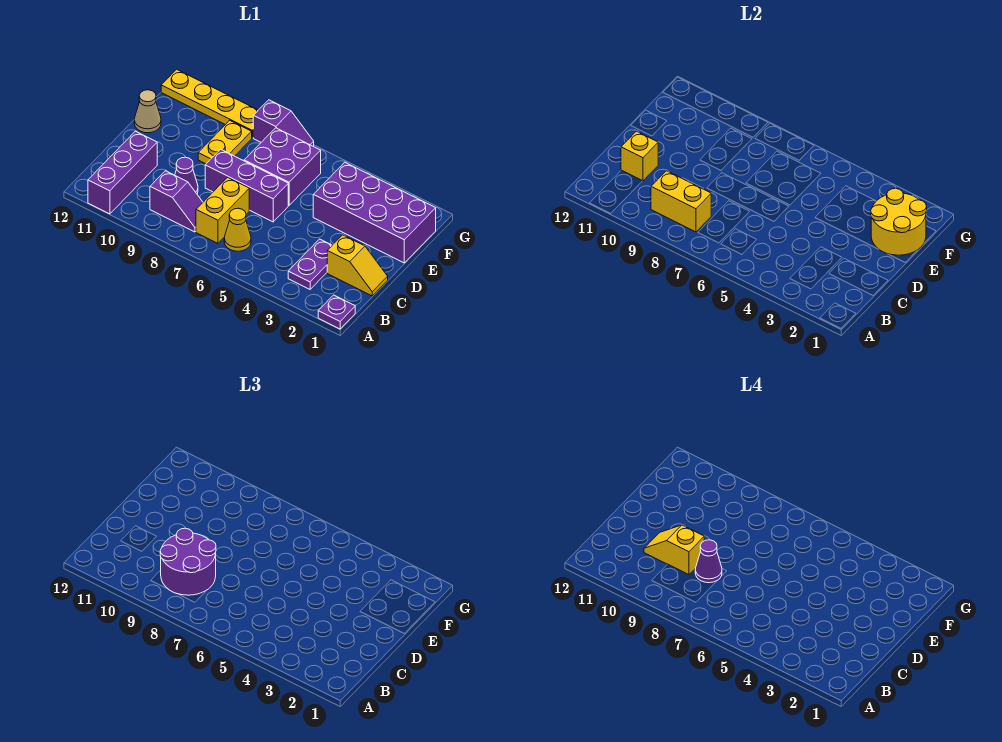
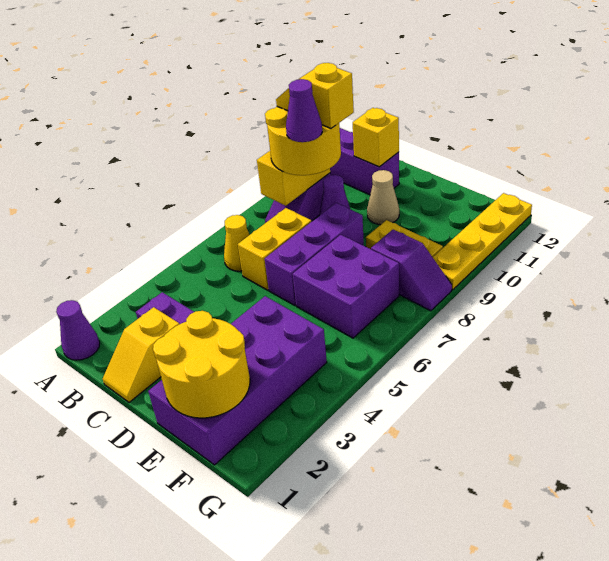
purple plate A1 level 1 -> purple cone A1 level 1
yellow brick B7:C7 level 1 -> yellow brick C6:C7 level 1
purple round brick B8:C9 level 3 -> yellow round brick B8:C9 level 3
yellow slope C9:C10 level 4 top 9 -> yellow slope B9:C9 level 4 top C
tan cone E12 level 1 -> tan cone D10 level 1
purple slope G7:G8 level 1 top 8 -> purple slope F8:G8 level 1 top F

